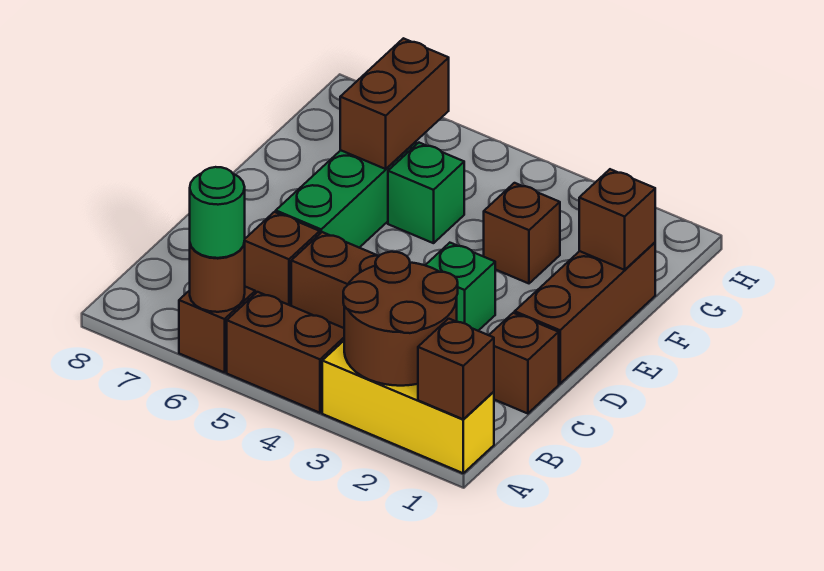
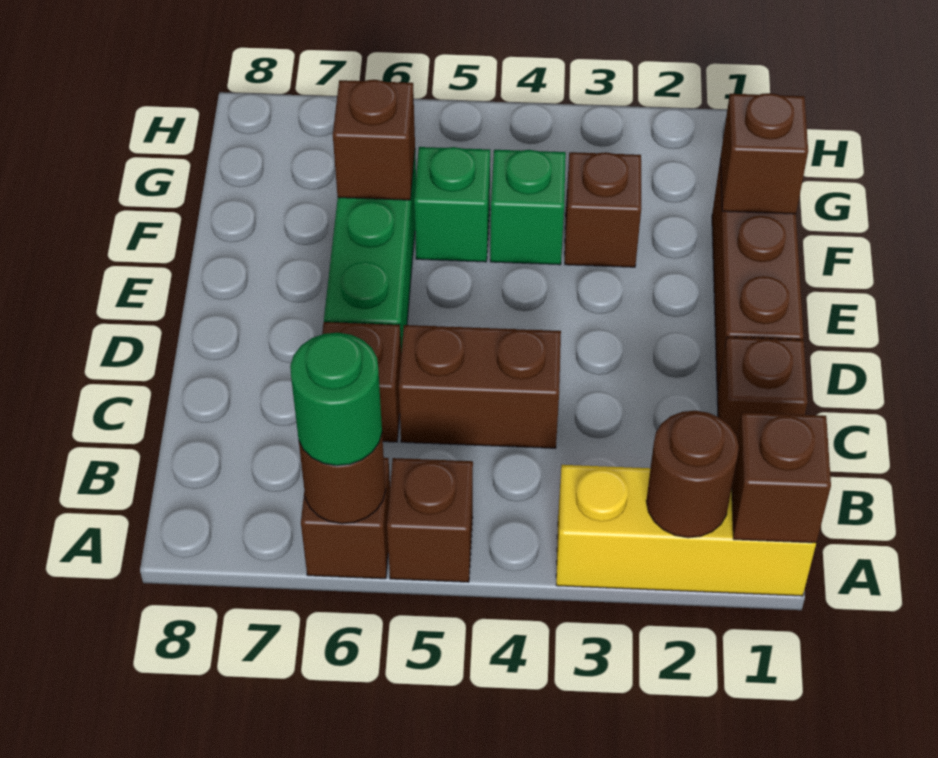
brown round brick A2:B3 level 2 -> brown round brick A2 level 2
brown brick A4:A5 level 1 -> brown brick A5 level 1
green brick D3 level 1 -> green brick F4 level 1
brown brick F6:G6 level 2 -> brown brick F6 level 2

